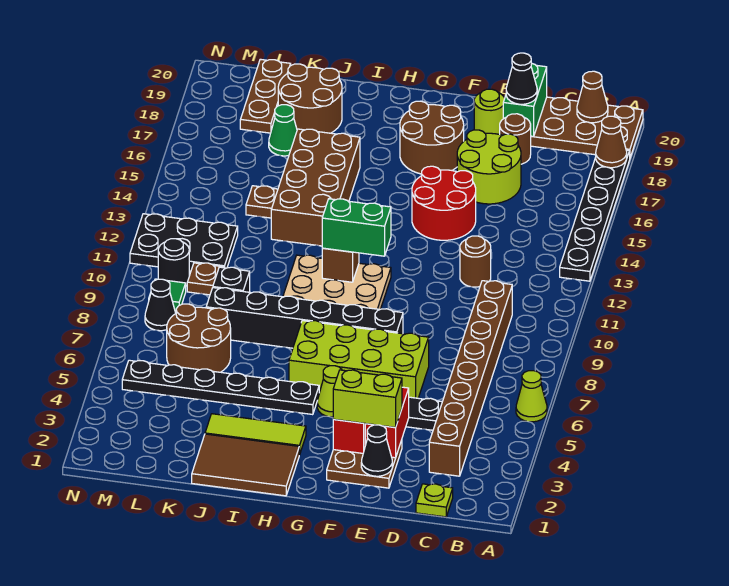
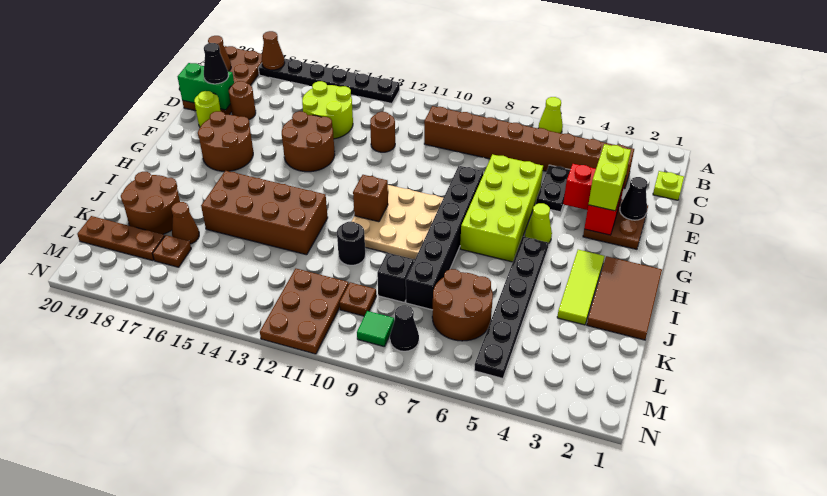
lime round brick D16:E17 level 1 -> lime round brick C14:D15 level 1
red round brick E14:F15 level 1 -> brown round brick E14:F15 level 1
green brick G11:H11 level 3 -> none
brown plate K14 level 1 -> brown plate L17 level 1
green cone K17 level 1 -> brown cone K17 level 1
black plate L11:N12 level 1 -> brown plate L11:N12 level 1
black round brick M10 level 1 -> black round brick J11 level 1

